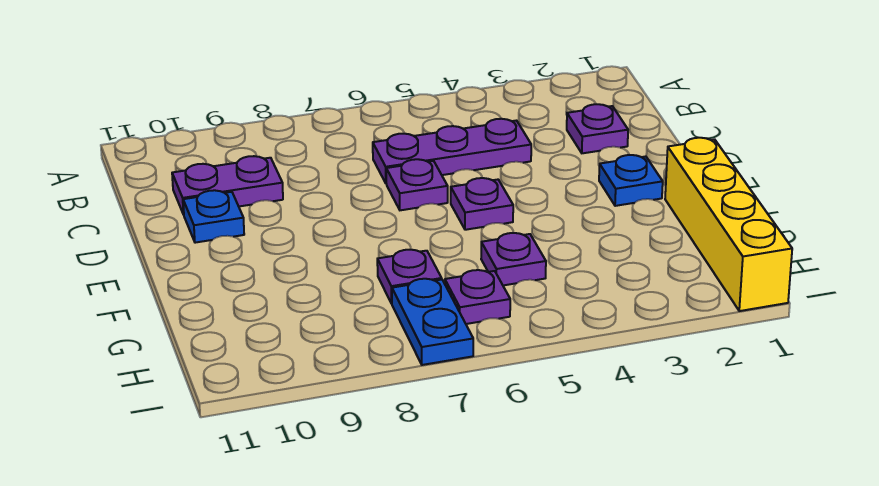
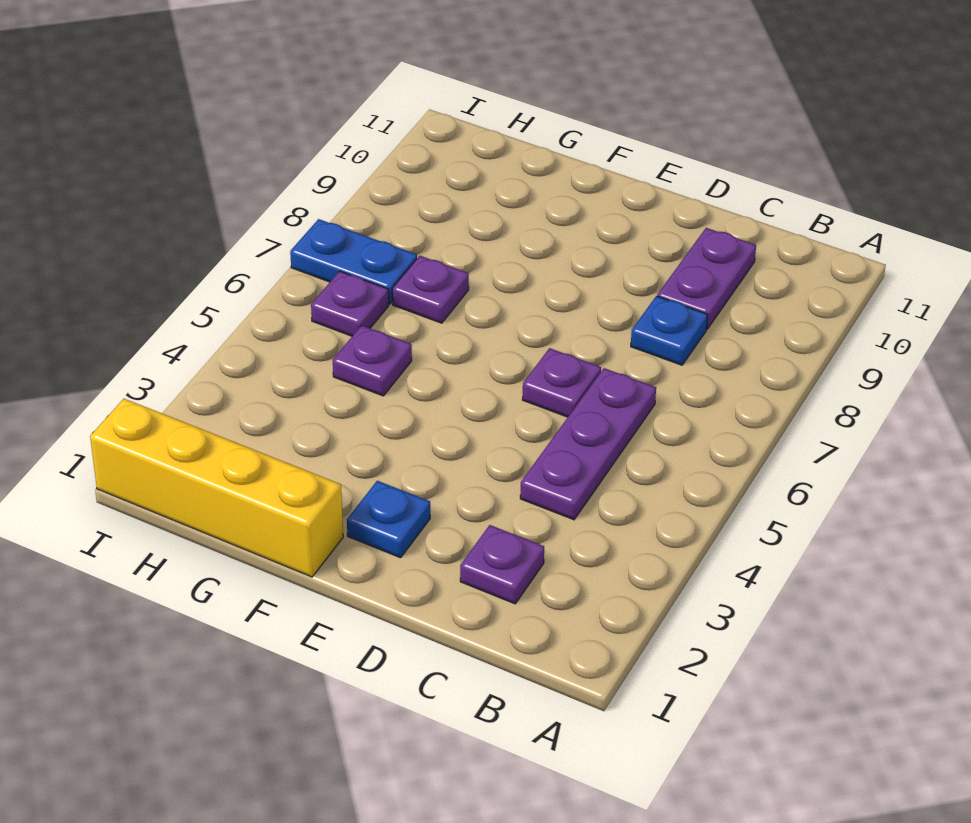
blue plate D10 level 1 -> blue plate C8 level 1
purple plate E5 level 1 -> none

